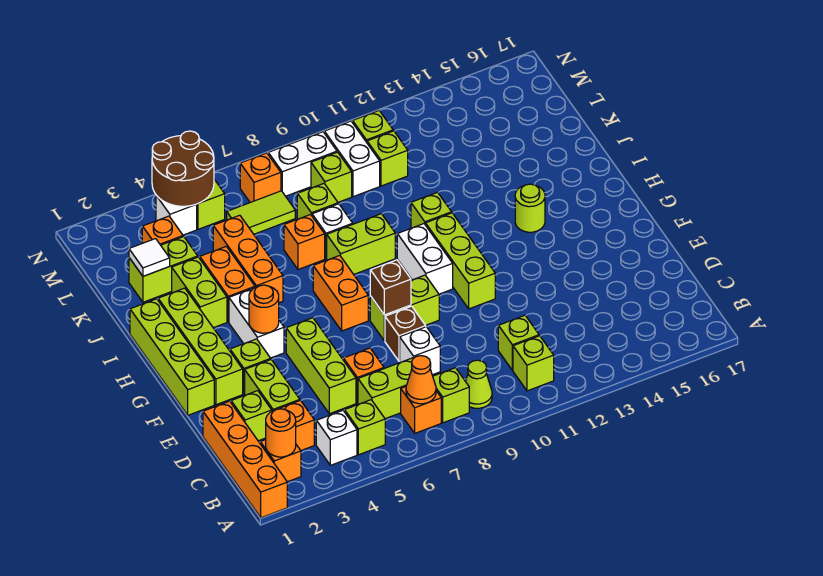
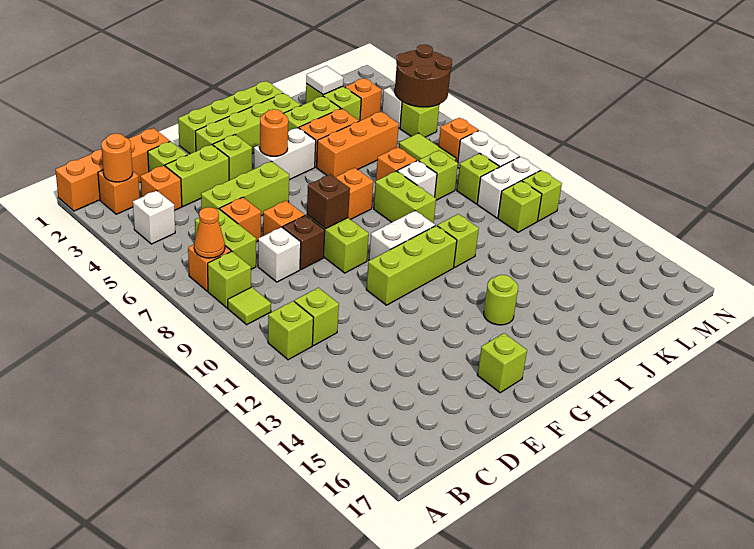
lime brick B5 level 1 -> lime brick F16 level 1
lime cone B9 level 1 -> lime tile B9 level 1
none -> orange brick E7 level 1

